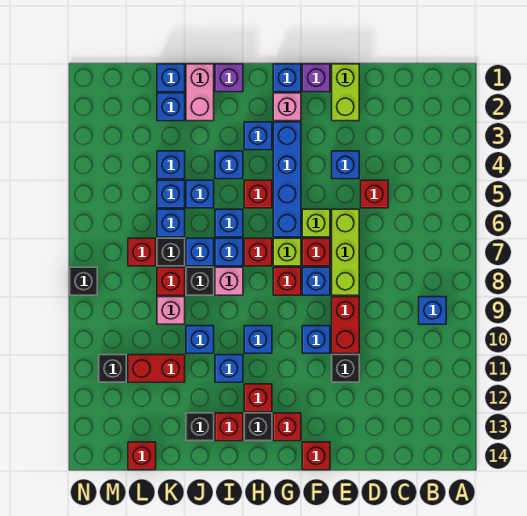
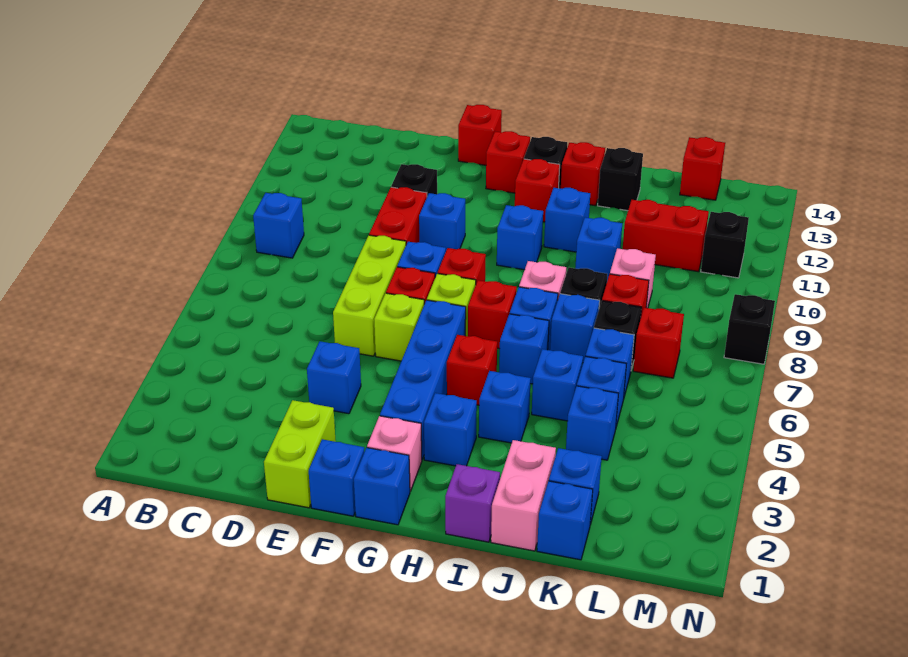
red brick D5 level 1 -> none
purple brick F1 level 1 -> blue brick F1 level 1

